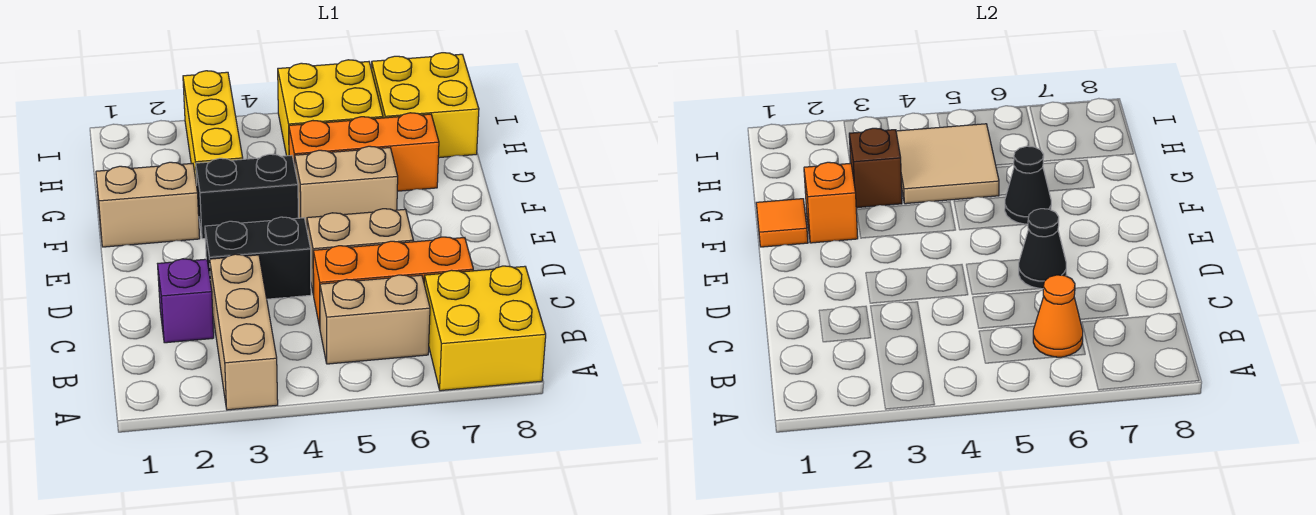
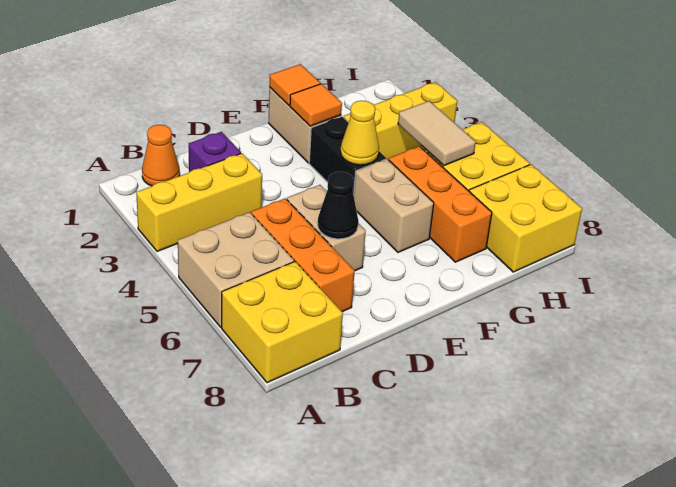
tan brick A3:C3 level 1 -> yellow brick A3:C3 level 1
tan brick B5:B6 level 1 -> tan brick A5:B6 level 1
orange cone B6 level 2 -> orange cone B1 level 1
black brick D3:D4 level 1 -> none
orange brick F2 level 2 -> orange tile F2 level 2
none -> yellow cone F4 level 2
black cone F6 level 2 -> none
brown brick G3 level 2 -> none
tan tile G4:H5 level 2 -> tan tile H4:H5 level 2

